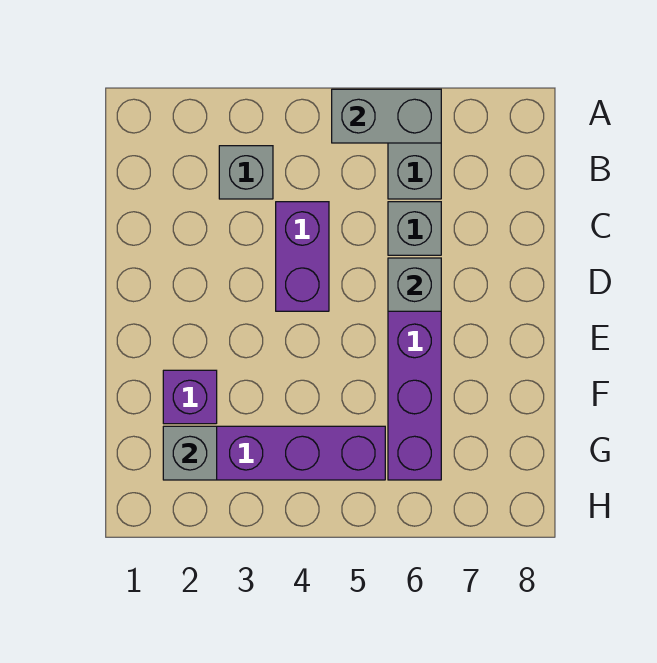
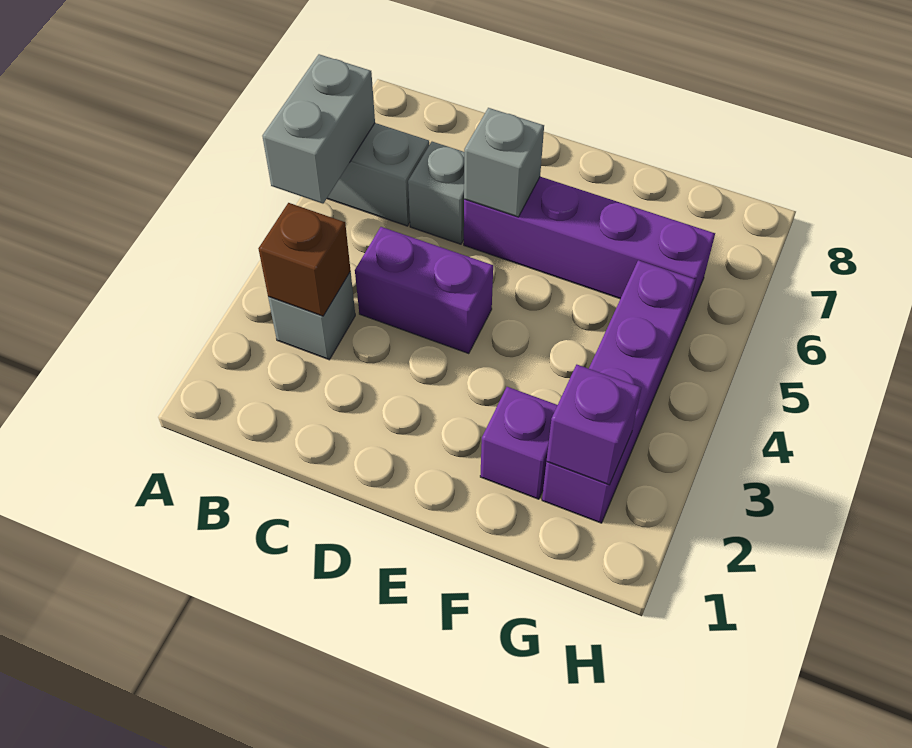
none -> brown brick B3 level 2
grey brick G2 level 2 -> purple brick G2 level 2

